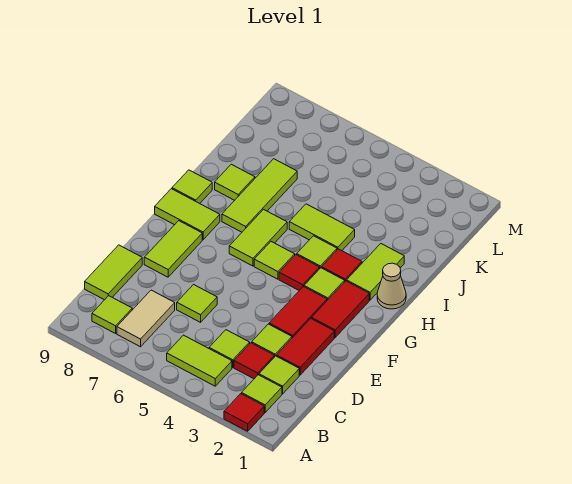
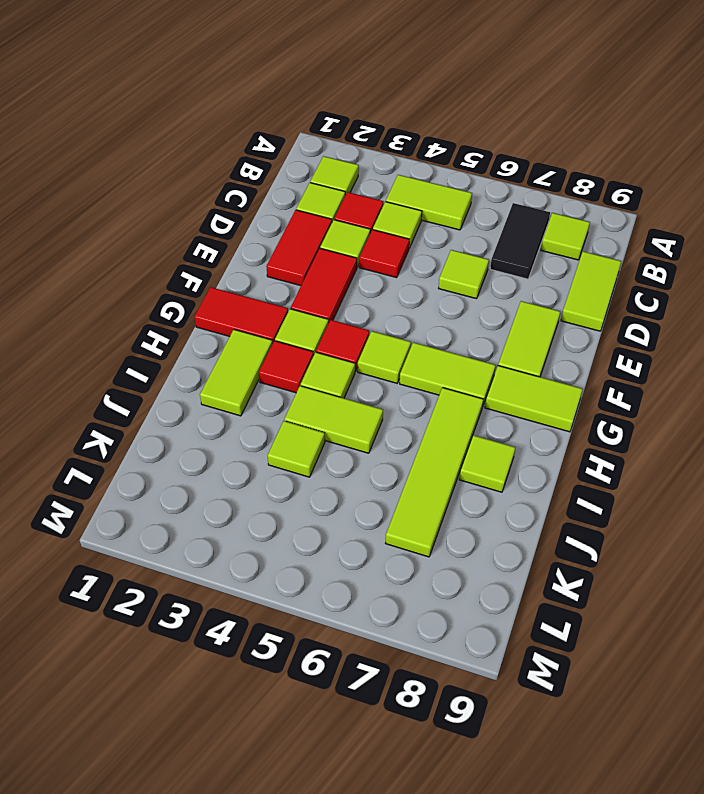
red tile A2 level 1 -> red tile D4 level 1
tan tile B7:C7 level 1 -> black tile B7:C7 level 1
red tile F2:G2 level 1 -> red tile G1:G2 level 1
lime tile G6:H6 level 1 -> lime tile G6:G7 level 1
tan cone H1 level 1 -> none
lime tile H7:J7 level 1 -> lime tile H7:K7 level 1
lime tile H9 level 1 -> lime tile J4 level 1

